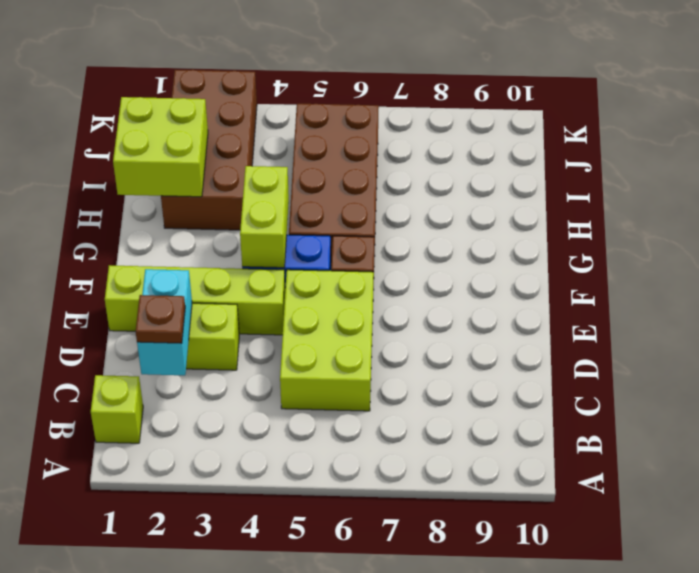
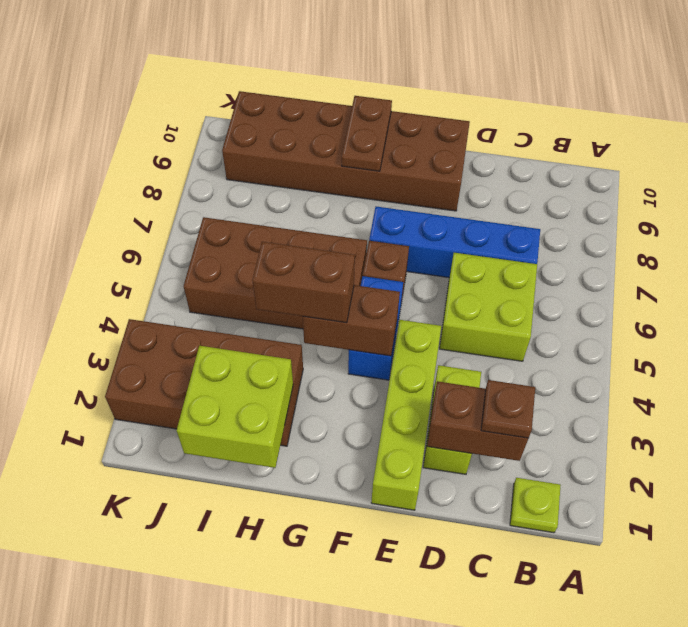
lime brick B1 level 1 -> lime plate B1 level 1
cyan brick C2:D2 level 2 -> brown brick C2:D2 level 2
lime brick C5:E6 level 1 -> lime brick C5:D6 level 1
none -> blue brick C7:F7 level 1
none -> brown brick E9:J10 level 1
lime brick F4:G4 level 2 -> brown brick F4:G4 level 2
none -> brown brick G4:H4 level 3
none -> brown plate G9:G10 level 2

